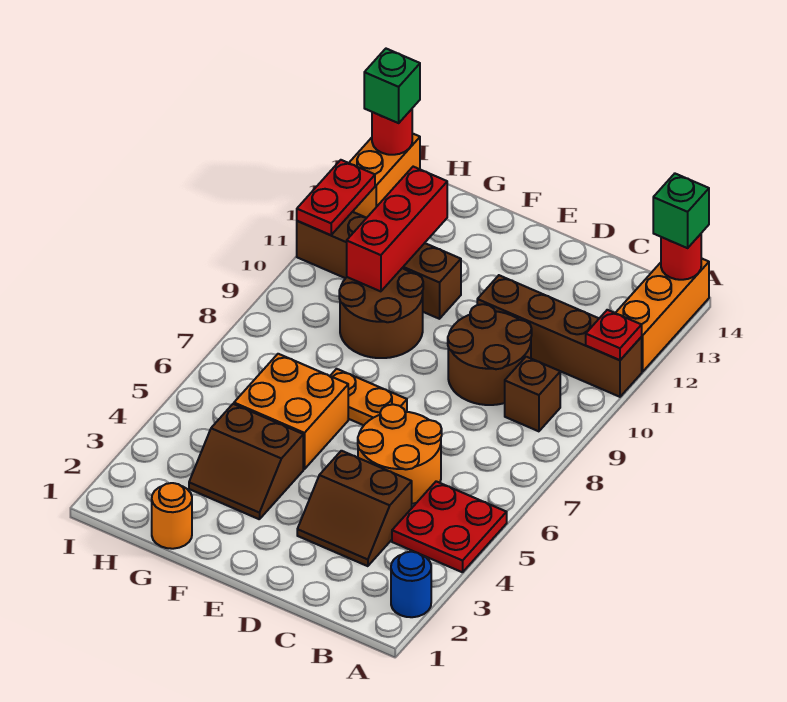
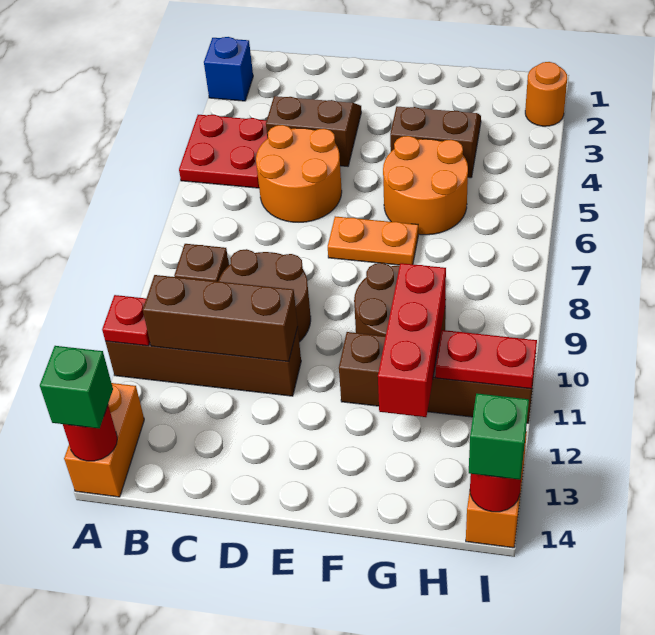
blue round brick A2 level 1 -> blue brick A2 level 1
orange brick A12:A14 level 1 -> orange brick A13:A14 level 1
none -> brown brick B11:D11 level 2
orange brick F5:G6 level 1 -> orange round brick F5:G6 level 1
orange round brick G1 level 1 -> orange round brick I2 level 1
red plate I11:I12 level 2 -> red plate H11:I11 level 2

